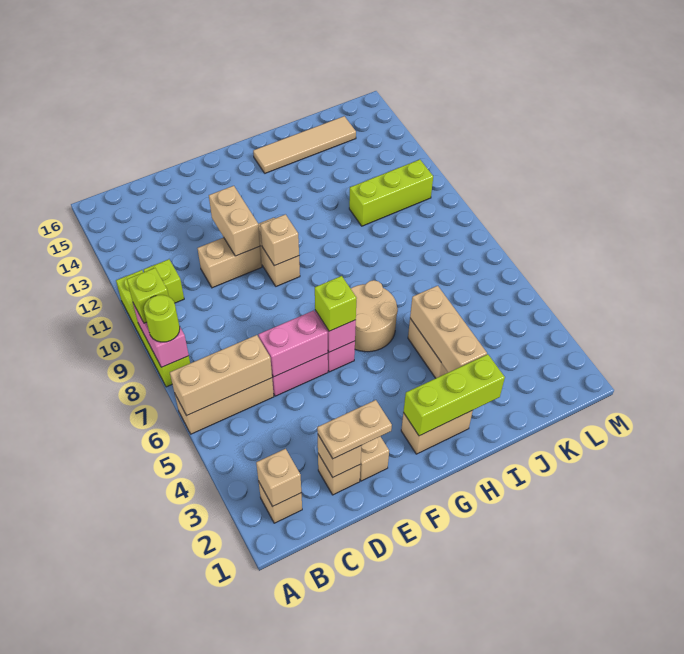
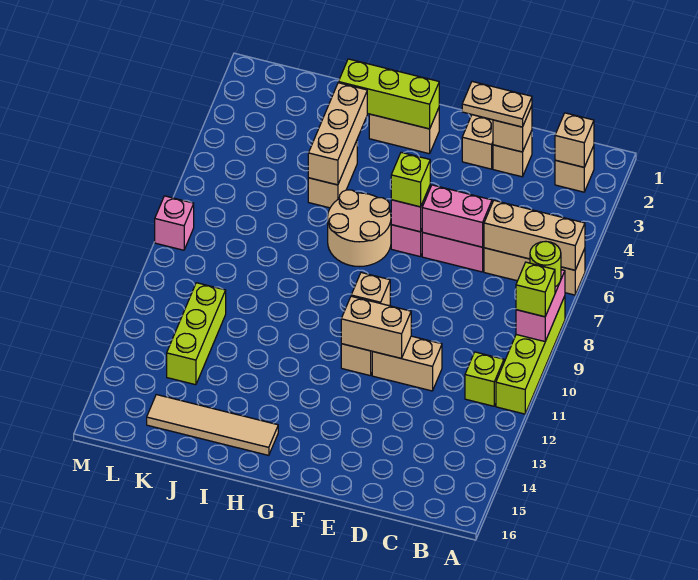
tan brick E11:E12 level 2 -> tan brick E11:F11 level 2
lime brick J11:L11 level 1 -> lime brick K11:K13 level 1
none -> pink brick M8 level 1

